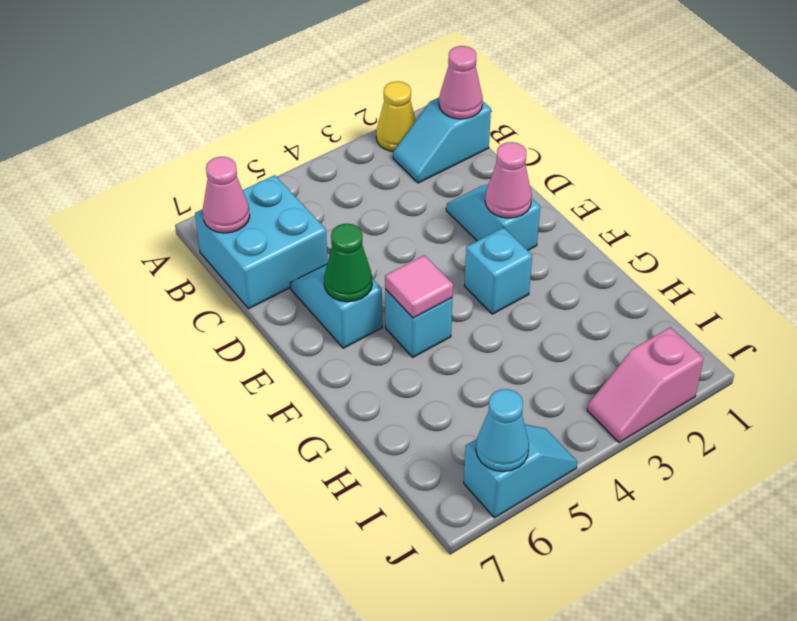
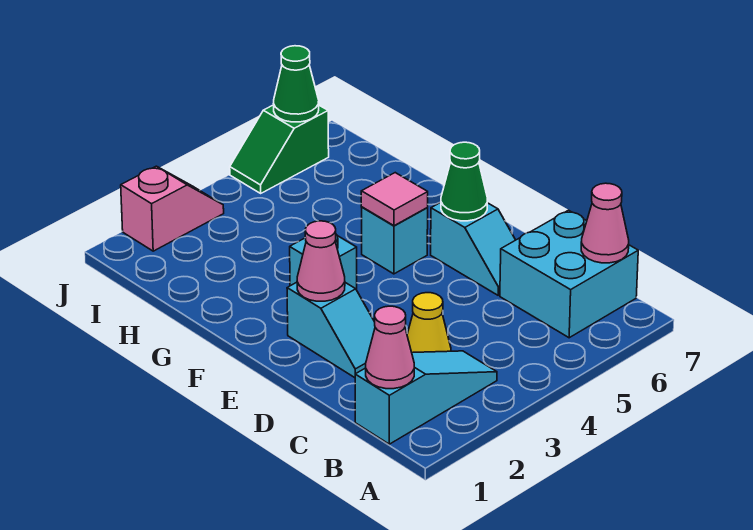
yellow cone A2 level 1 -> yellow cone C3 level 1
cyan slope B1:B2 level 1 top 1 -> cyan slope B1:B3 level 1 top 1
cyan slope J5:J6 level 1 top 6 -> green slope J5:J6 level 1 top 6
cyan cone J6 level 2 -> green cone J6 level 2

